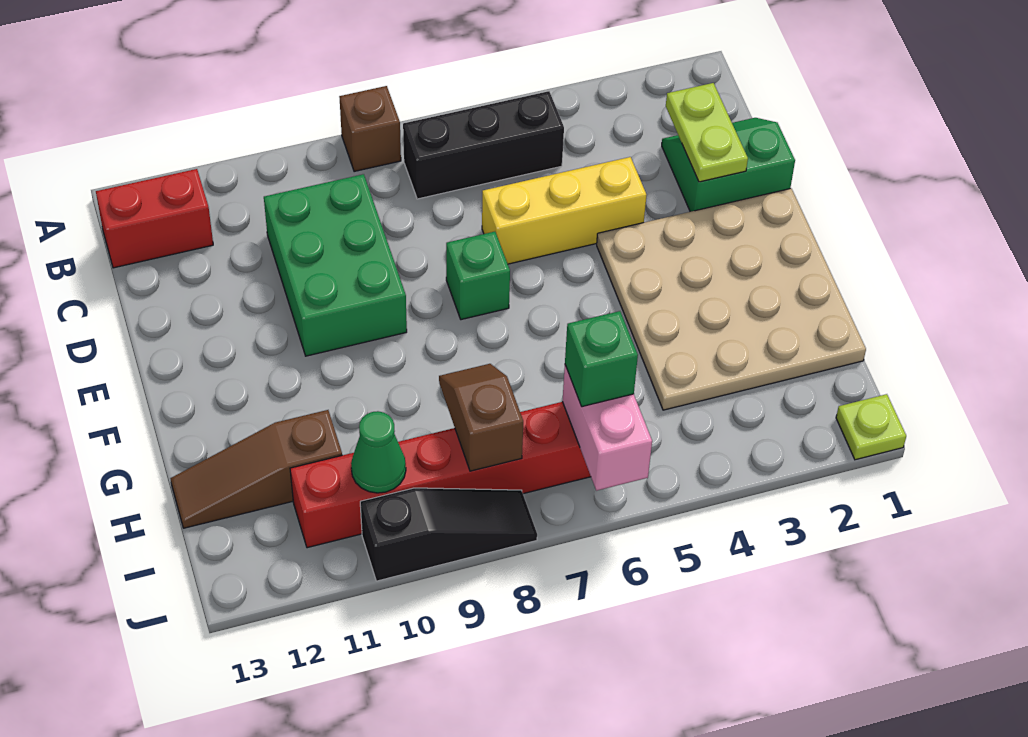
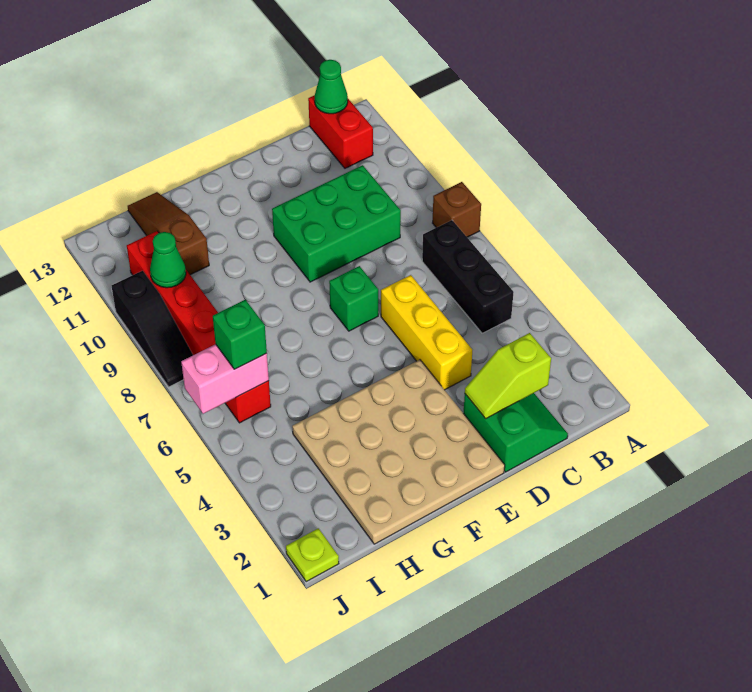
none -> green cone B13 level 2
lime plate C2:D2 level 2 -> lime slope C2:D2 level 2 top C
brown slope H8:I8 level 2 top I -> none

